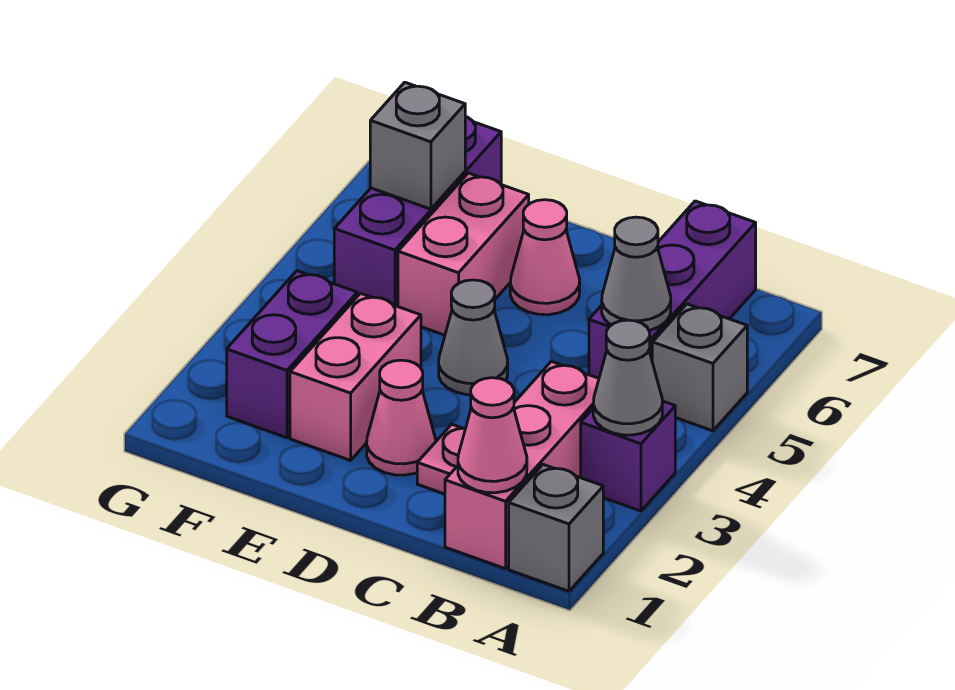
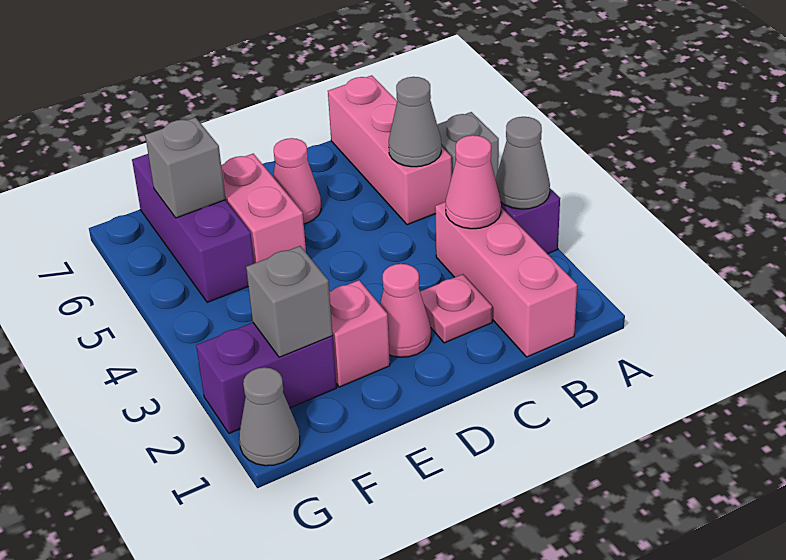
grey brick A1 level 1 -> grey brick F2 level 2
pink cone B1 level 2 -> pink cone B3 level 2
purple brick B5:B7 level 1 -> pink brick B5:B7 level 1
grey cone D4 level 1 -> grey cone G1 level 1
pink brick E2:E3 level 1 -> pink brick E2 level 1
purple brick F2:F3 level 1 -> purple brick F2:G2 level 1

